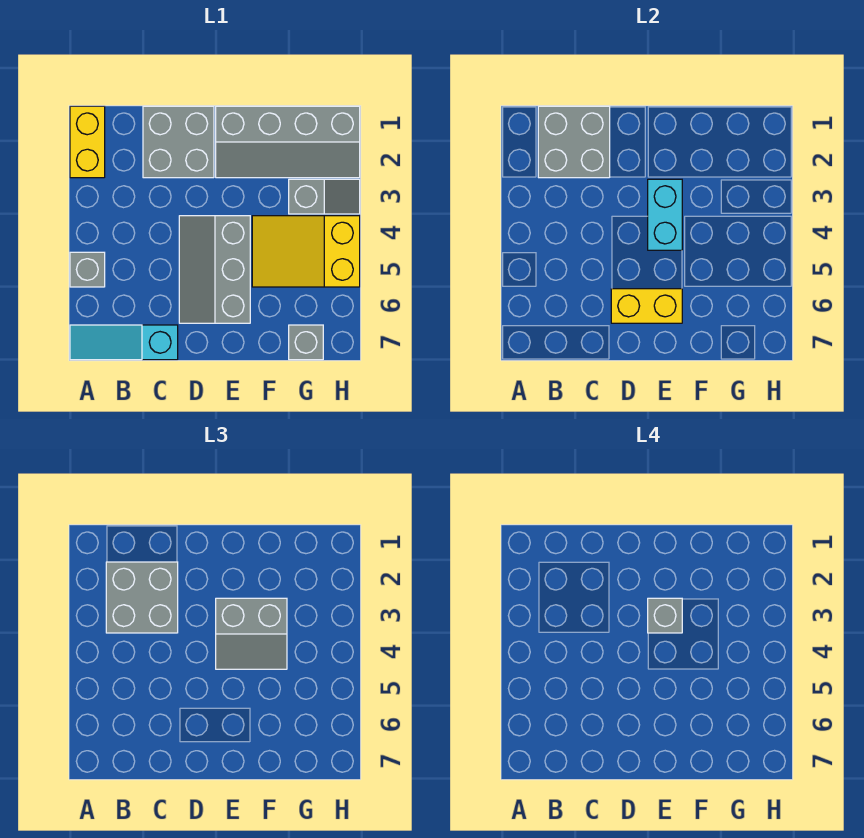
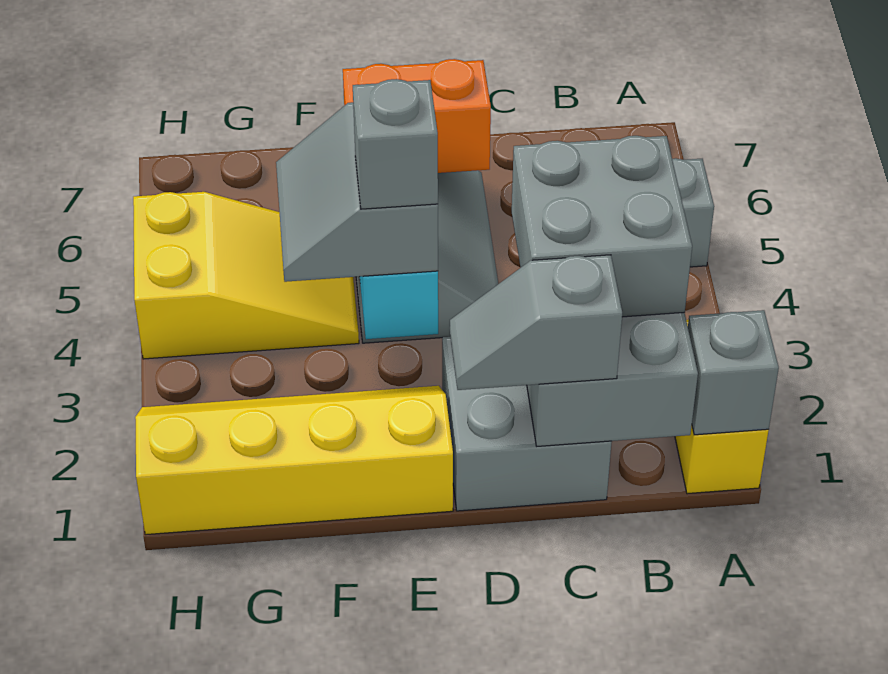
cyan slope A7:C7 level 1 top C -> none
yellow brick D6:E6 level 2 -> orange brick D6:E6 level 2
grey slope E1:H2 level 1 top 1 -> yellow slope E1:H2 level 1 top 1
grey slope E3:F4 level 3 top 3 -> grey slope E3:F4 level 3 top E
grey slope G3:H3 level 1 top G -> grey slope C1:D1 level 3 top C
grey brick G7 level 1 -> grey brick A1 level 2

